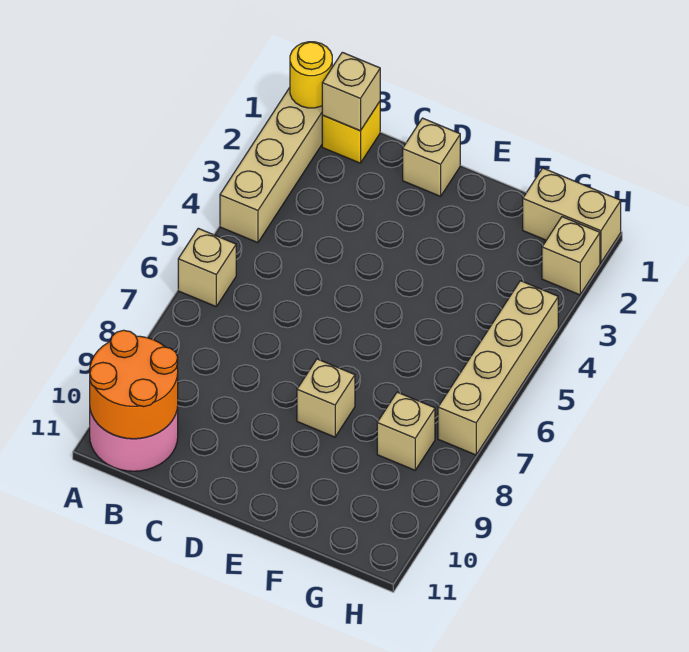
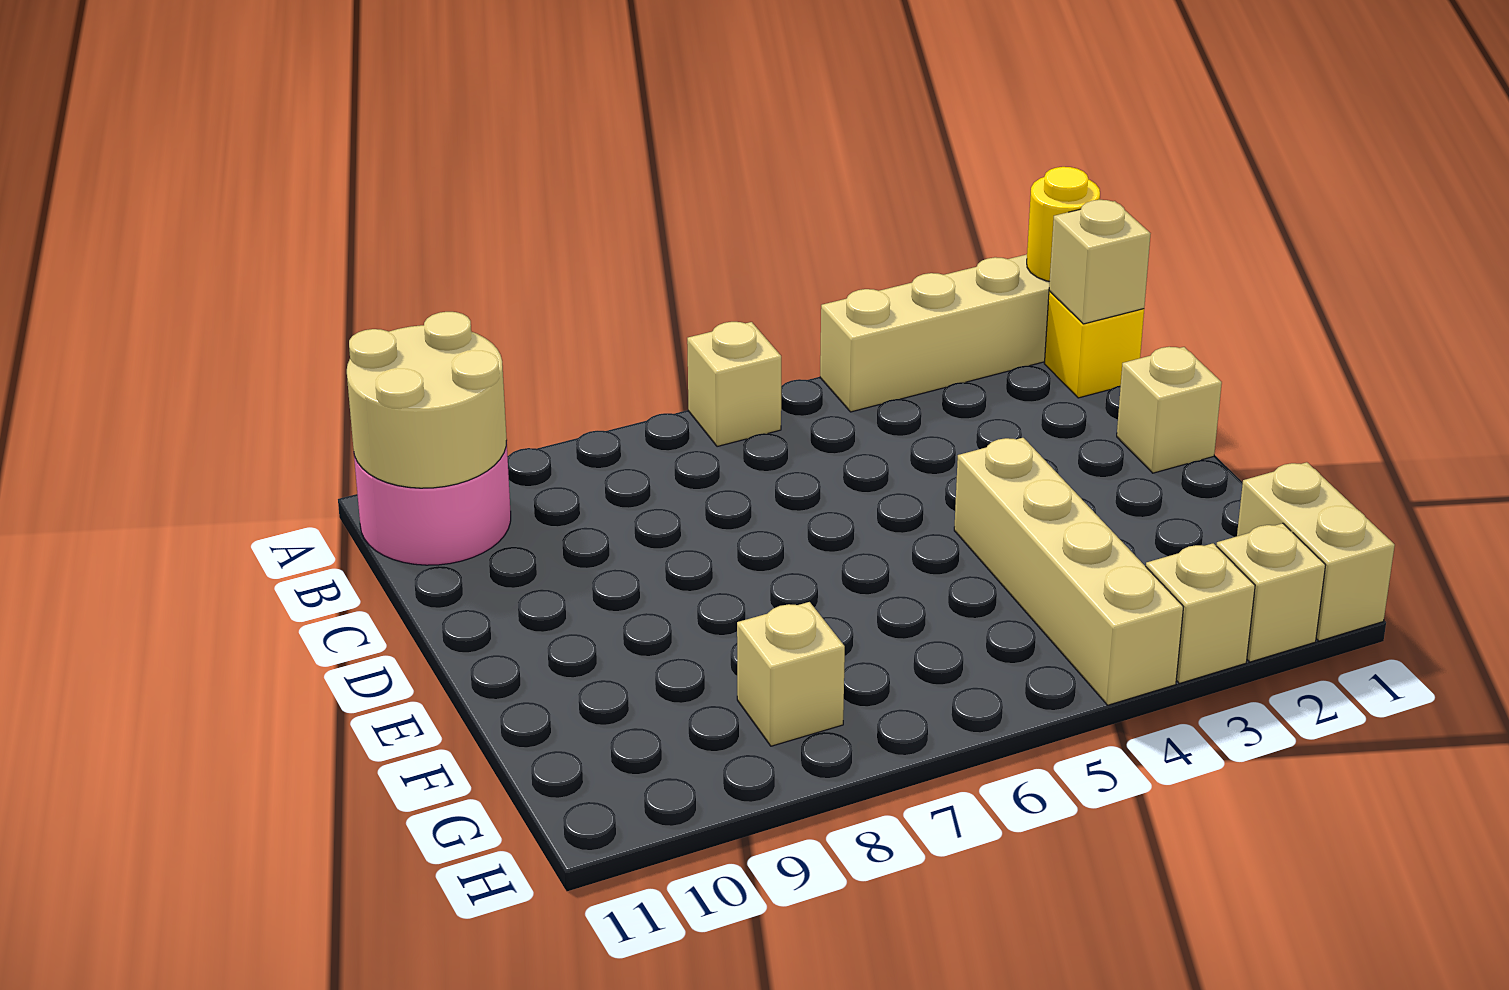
orange round brick A10:B11 level 2 -> tan round brick A10:B11 level 2
tan brick E8 level 1 -> tan brick H3 level 1
tan brick H4:H7 level 1 -> tan brick E4:H4 level 1

